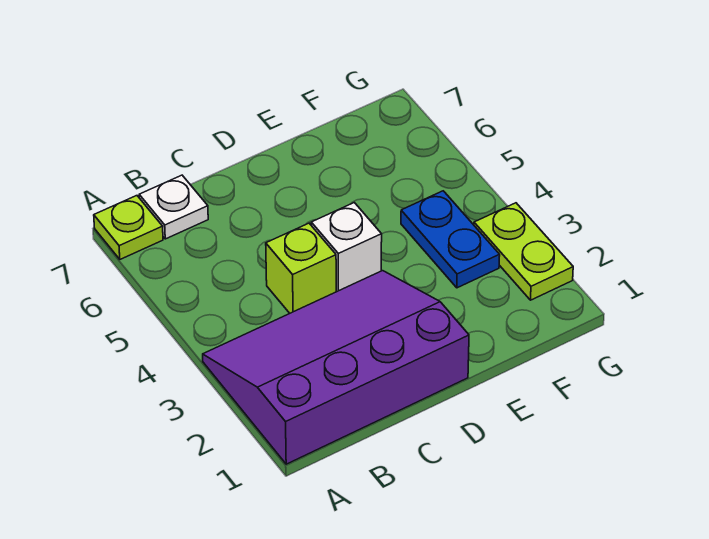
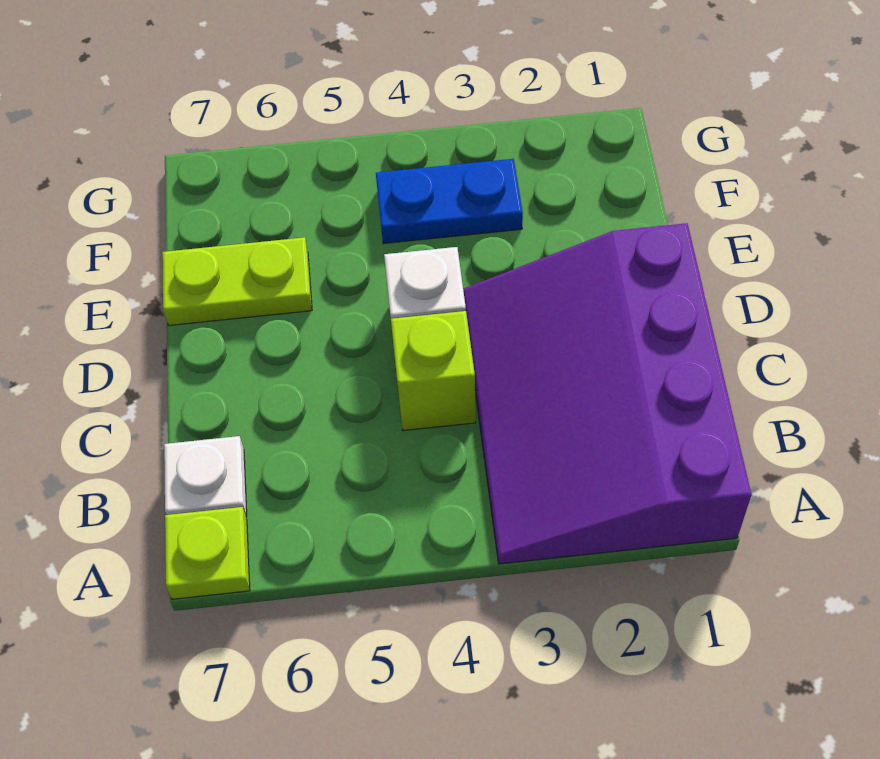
lime plate G2:G3 level 1 -> lime plate E6:E7 level 1

